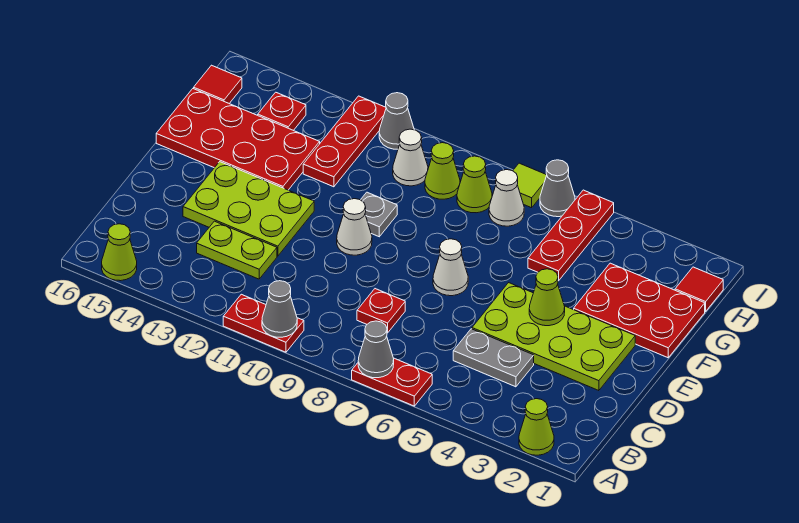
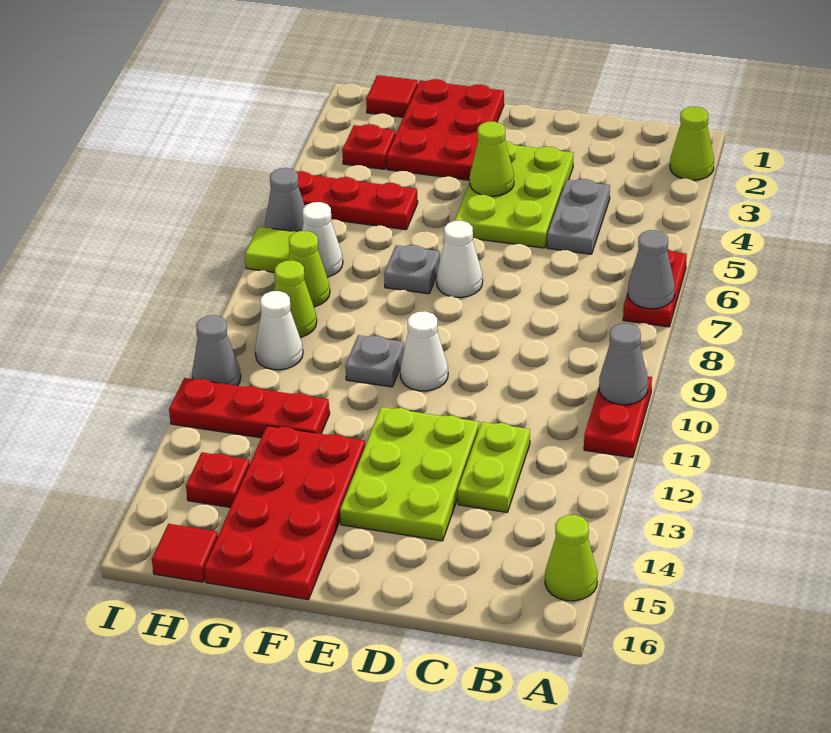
red plate C8 level 1 -> red plate H3 level 1
lime plate D2:E5 level 1 -> lime plate D3:E5 level 1
none -> grey plate F7 level 1

